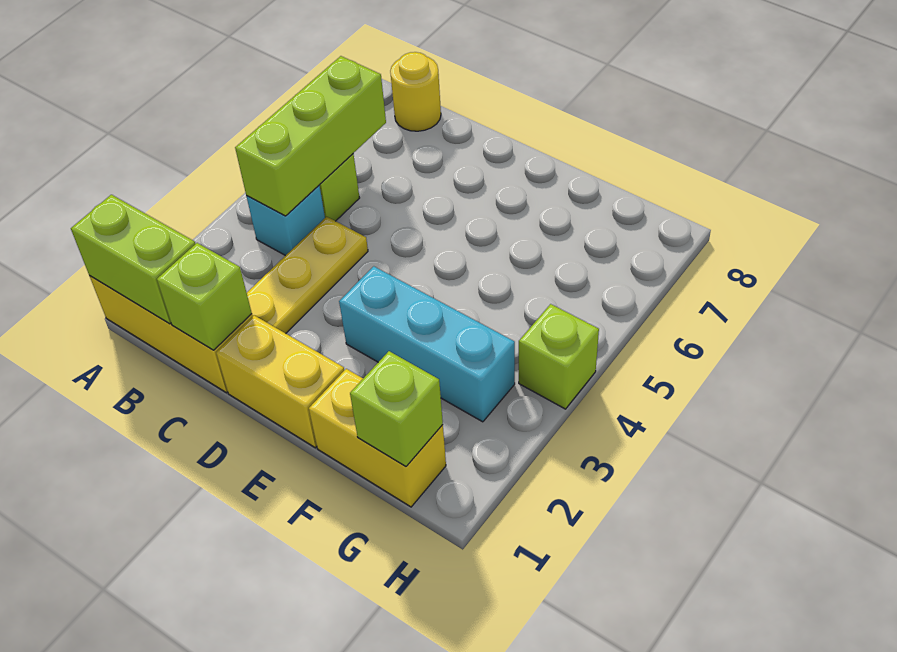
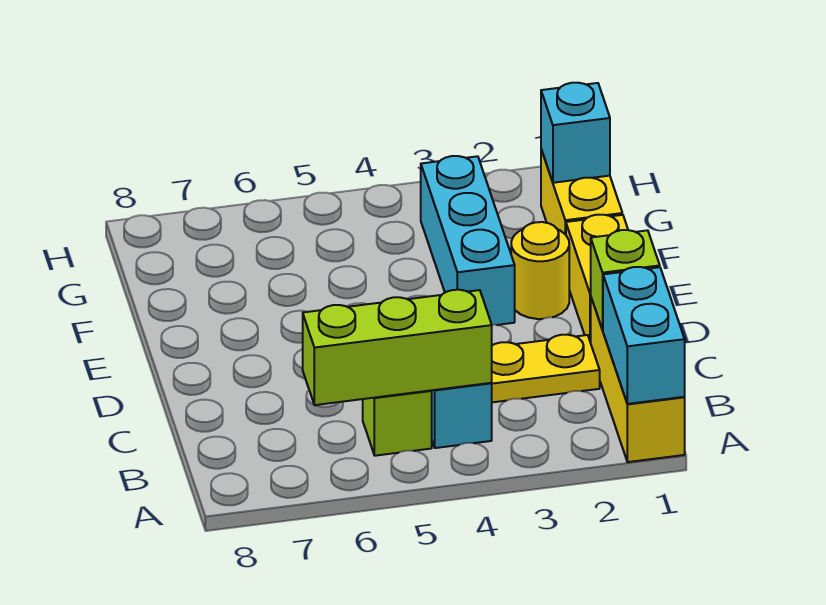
lime brick A1:B1 level 2 -> cyan brick A1:B1 level 2
yellow round brick B8 level 1 -> yellow round brick E2 level 1
lime brick G1 level 2 -> cyan brick G1 level 2
lime brick H4 level 1 -> none

